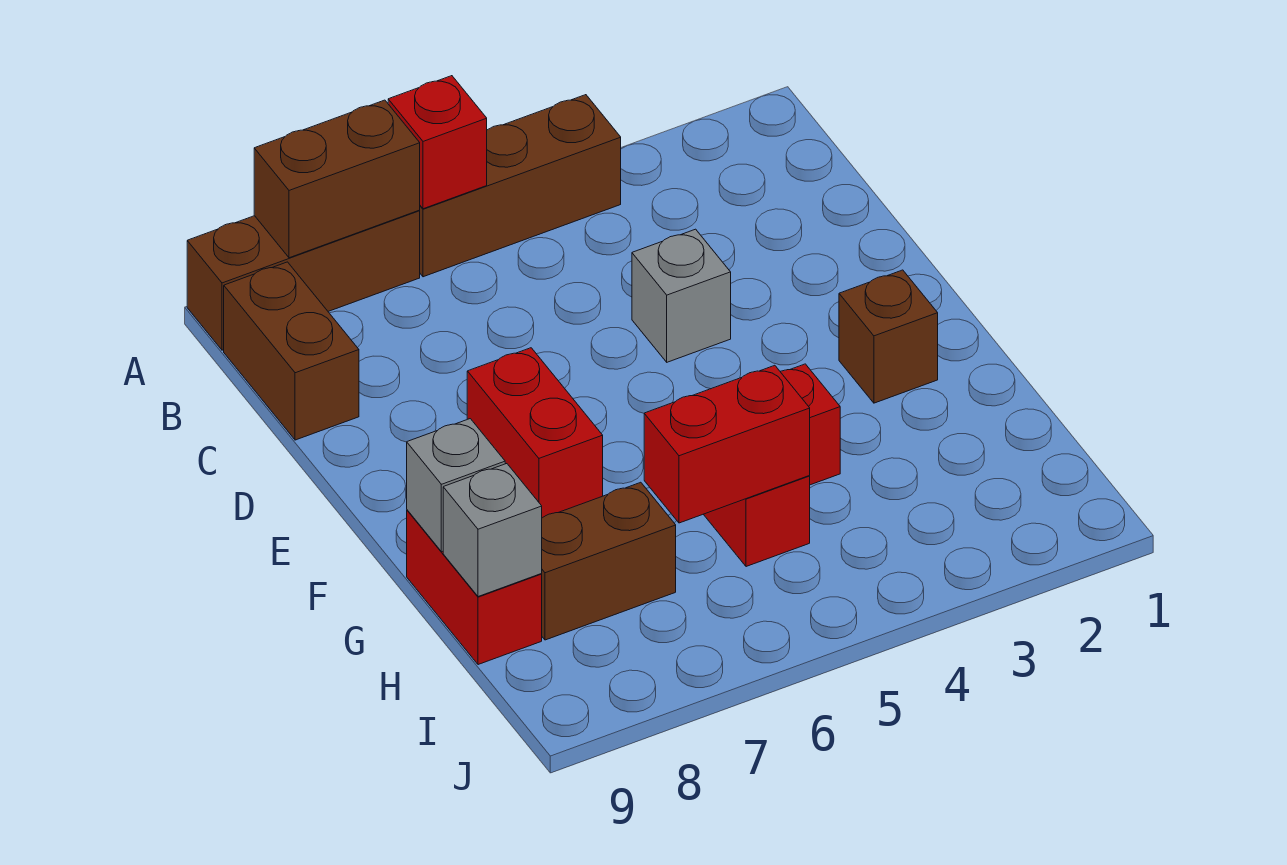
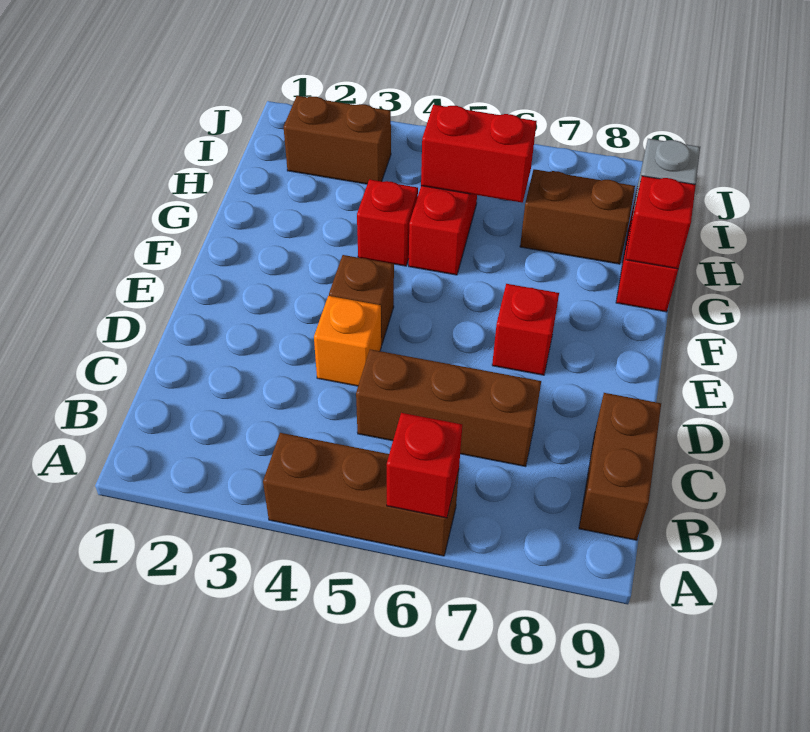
brown brick A7:A9 level 1 -> brown brick C5:C7 level 1
brown brick A7:A8 level 2 -> brown brick I2:I3 level 1
grey brick D4 level 1 -> orange brick D4 level 1
red brick E7:F7 level 1 -> red brick E7 level 1
brown brick F2 level 1 -> brown brick E4 level 1
grey brick G9 level 2 -> red brick G9 level 2

